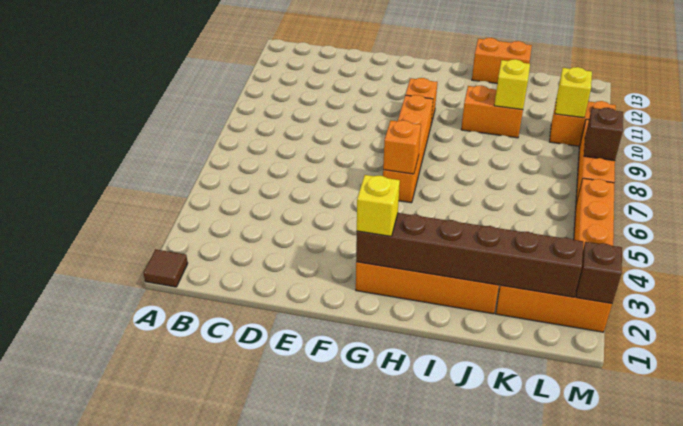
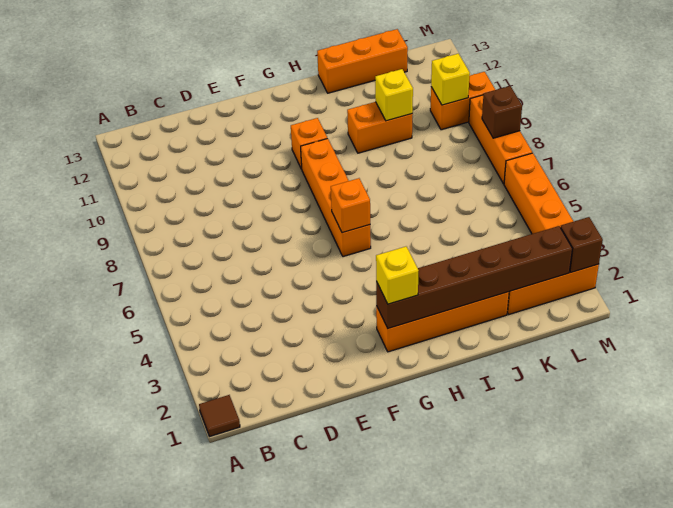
orange brick I13:J13 level 1 -> orange brick I13:K13 level 1

